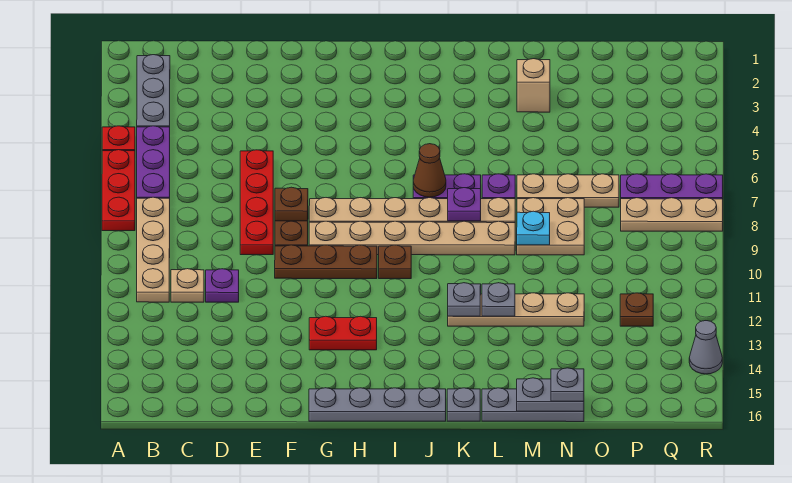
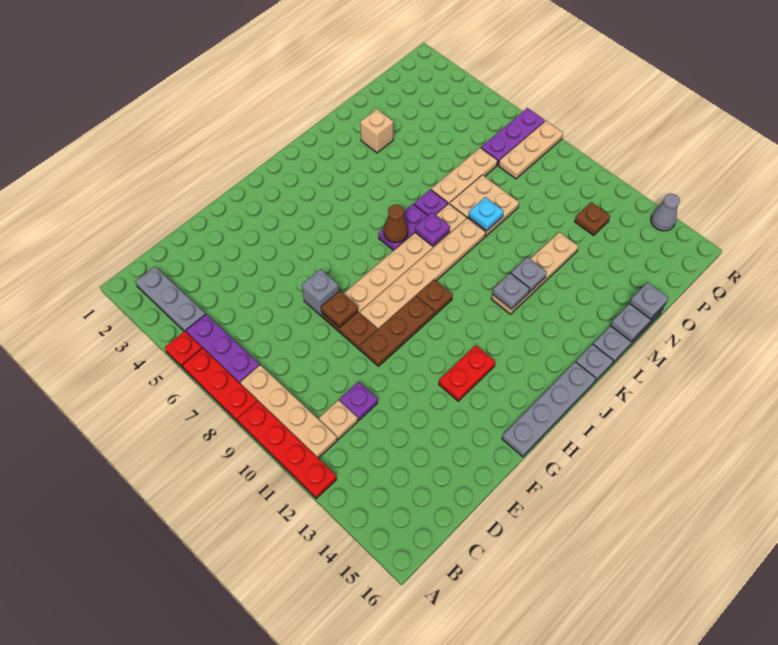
red plate E6:E9 level 1 -> red plate A9:A12 level 1
none -> grey brick F7 level 1

